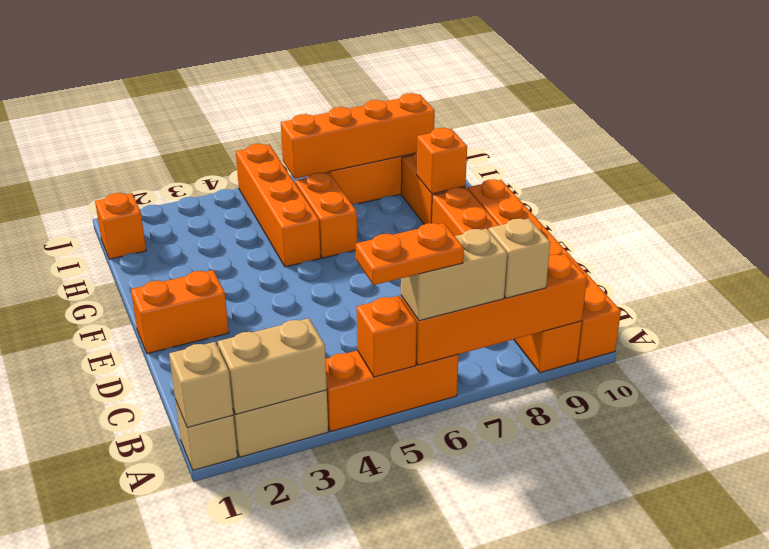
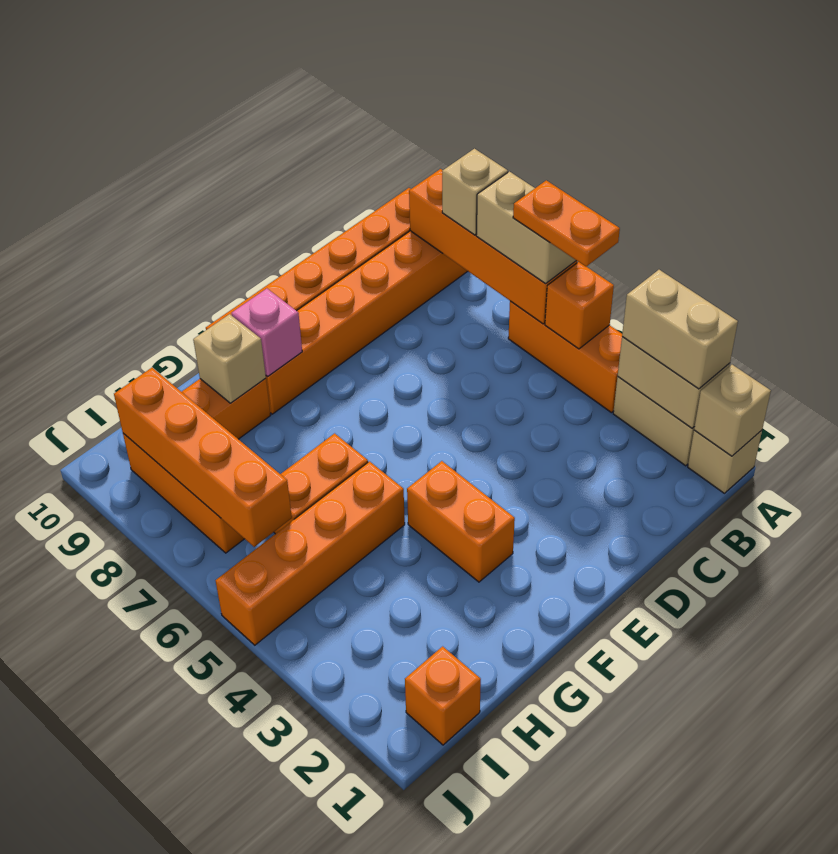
none -> tan brick A2:A3 level 3
orange brick E1:E2 level 1 -> orange brick F3:F4 level 1
none -> pink brick F9 level 2
orange brick G9 level 2 -> tan brick G9 level 2

